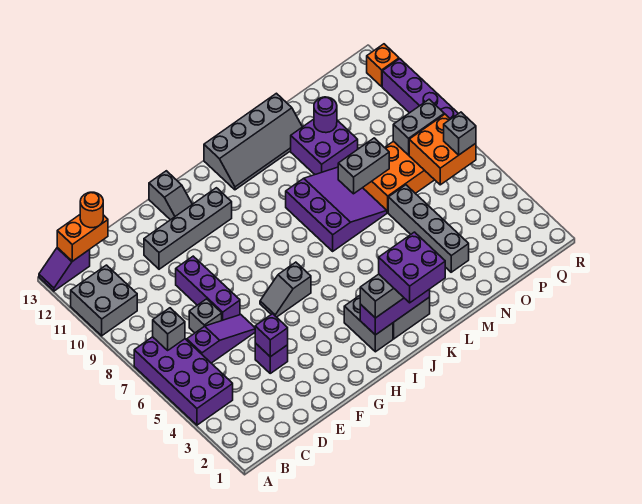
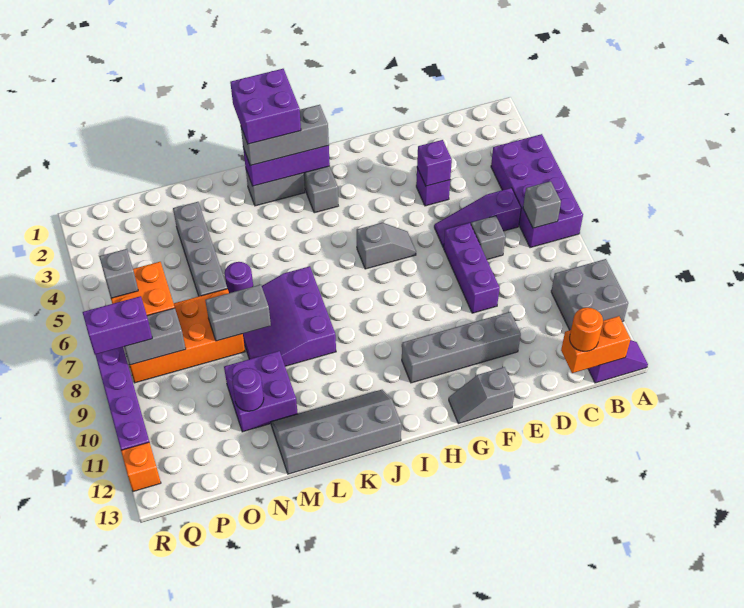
grey slope G12:G13 level 1 top 13 -> grey slope F13:G13 level 1 top F
none -> purple round brick M6 level 1
none -> purple brick Q8:R8 level 3

